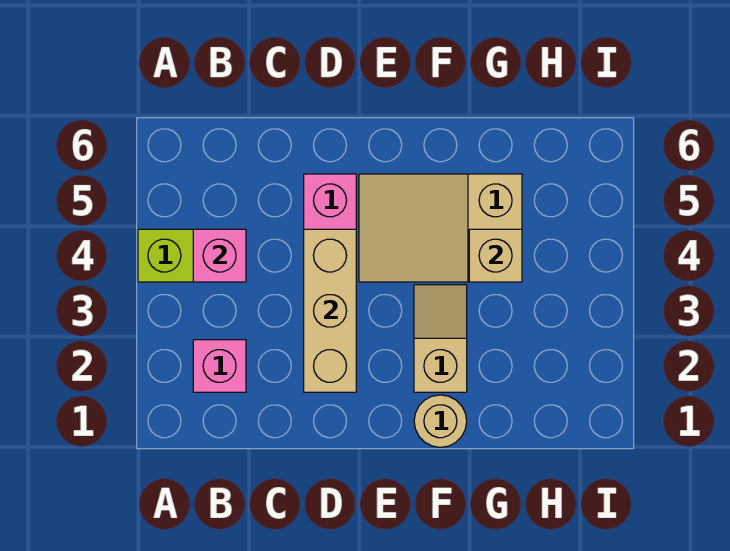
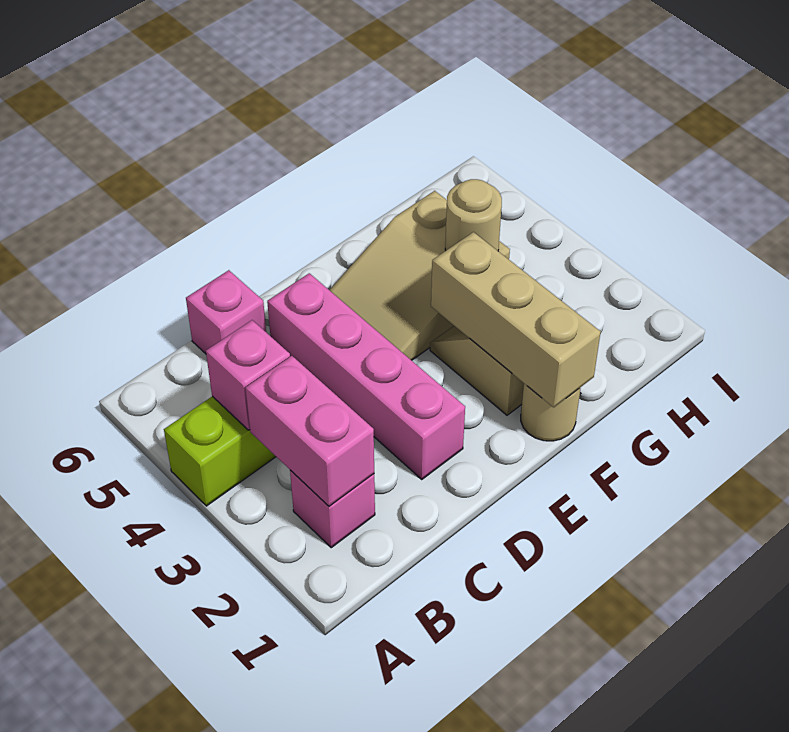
none -> pink brick B2:B3 level 2
none -> pink brick C6 level 1
tan brick D2:D4 level 2 -> tan brick F1:F3 level 2
tan brick G4 level 2 -> tan round brick G4 level 2

